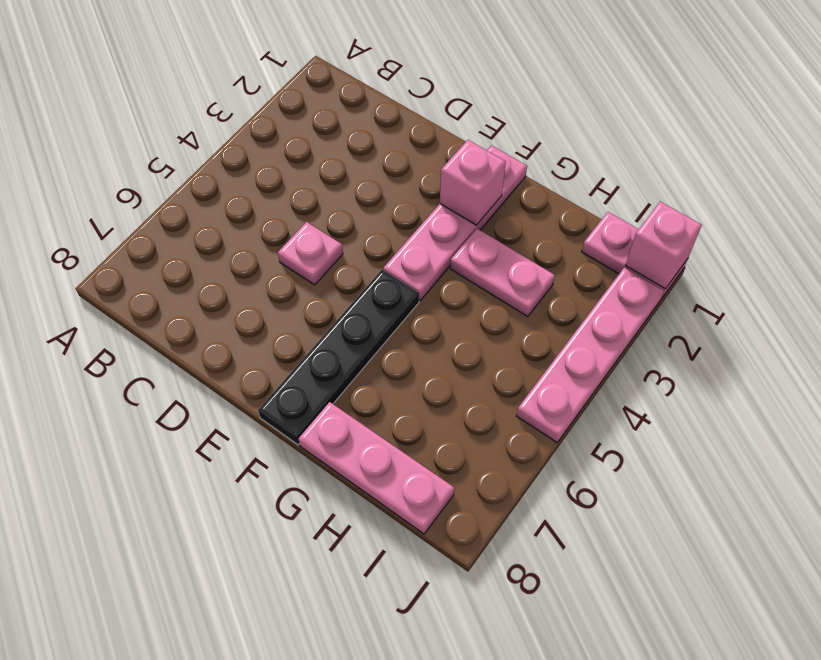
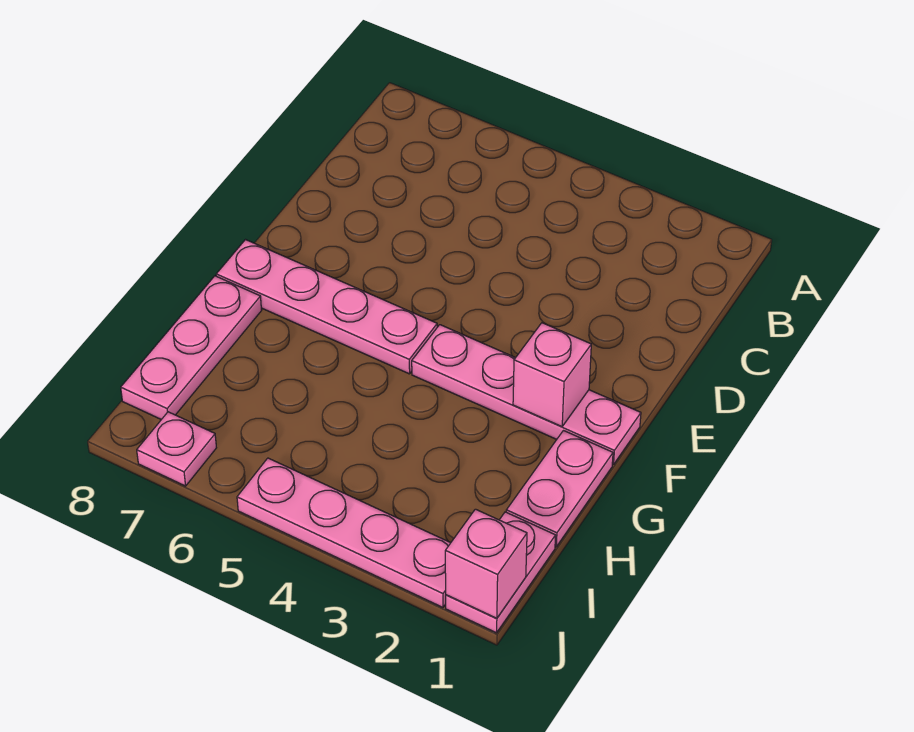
pink plate D5 level 1 -> pink plate J7 level 1
black plate F5:F8 level 1 -> pink plate F5:F8 level 1
pink plate G3:H3 level 1 -> pink plate G1:H1 level 1

